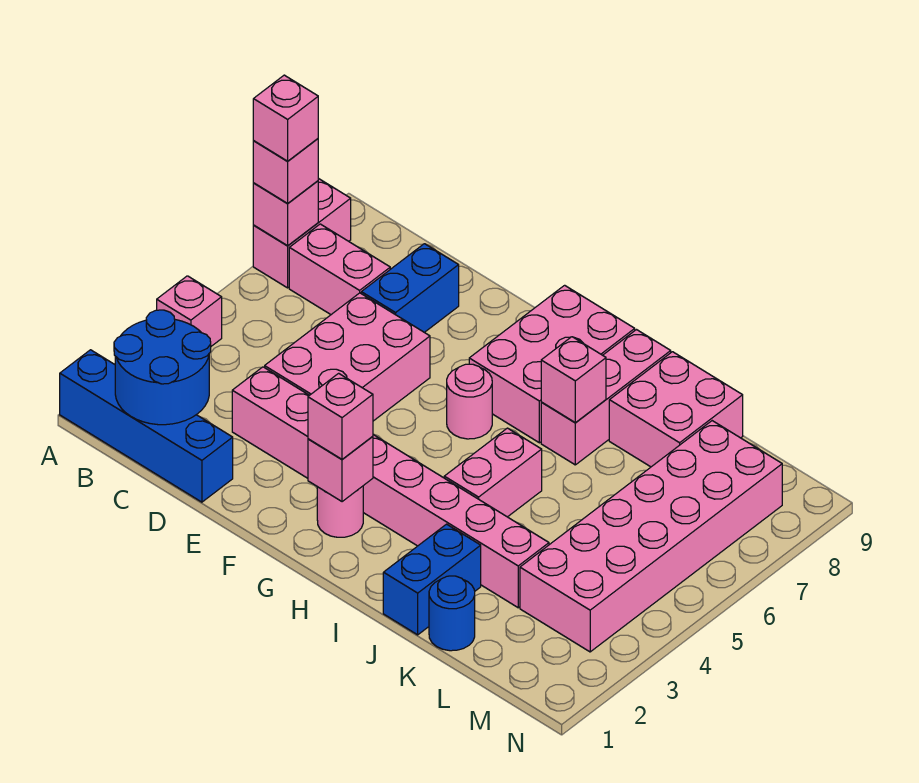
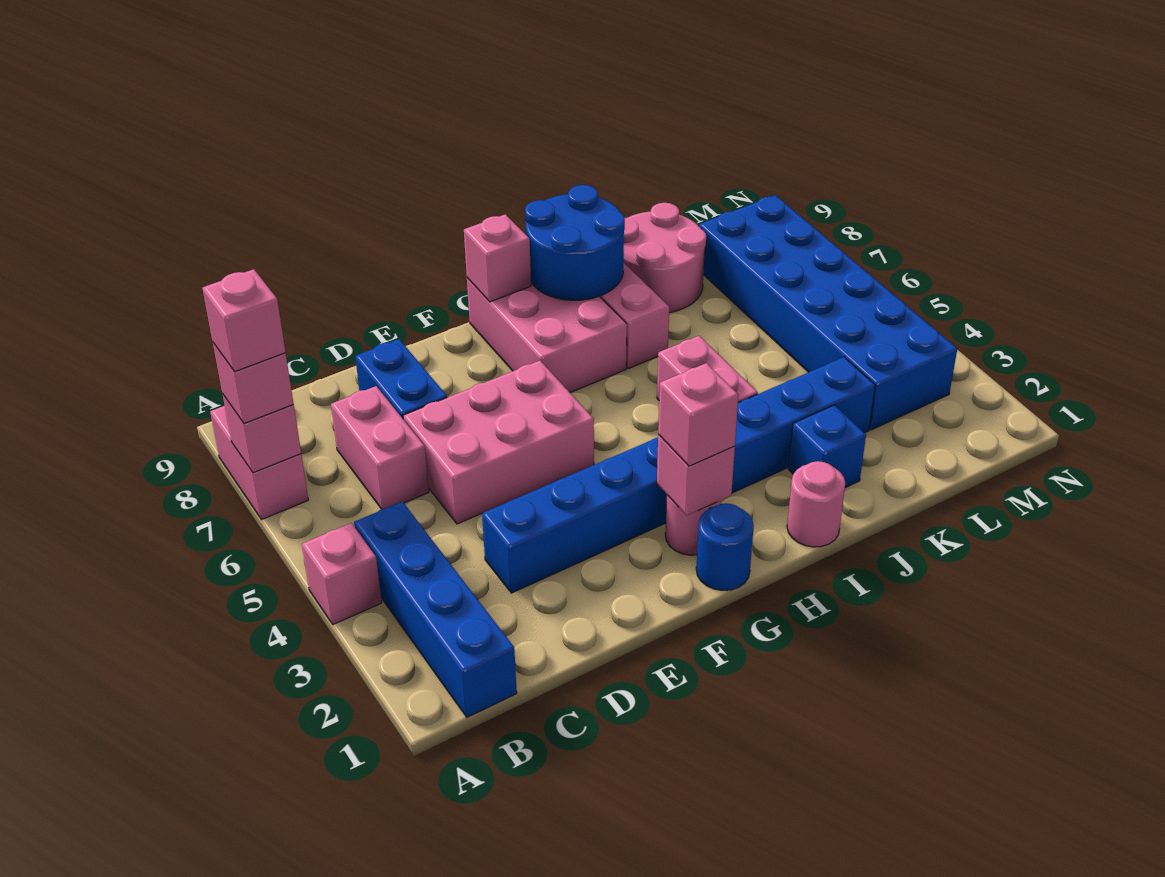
blue brick A1:D1 level 1 -> blue brick B1:B4 level 1
blue round brick B1:C2 level 2 -> blue round brick H8:I9 level 2
pink brick B7:C7 level 1 -> pink brick C6:C7 level 1
pink brick D3:K3 level 1 -> blue brick D3:K3 level 1
pink brick D4:E6 level 1 -> pink brick D5:F6 level 1
pink round brick G6 level 1 -> pink round brick I1 level 1
pink brick I7 level 2 -> pink brick G9 level 2
blue brick J1:J2 level 1 -> blue brick J2 level 1
pink brick J8:K9 level 1 -> pink round brick J8:K9 level 1
blue round brick K1 level 1 -> blue round brick G1 level 1
pink brick L3:M8 level 1 -> blue brick L3:M8 level 1

